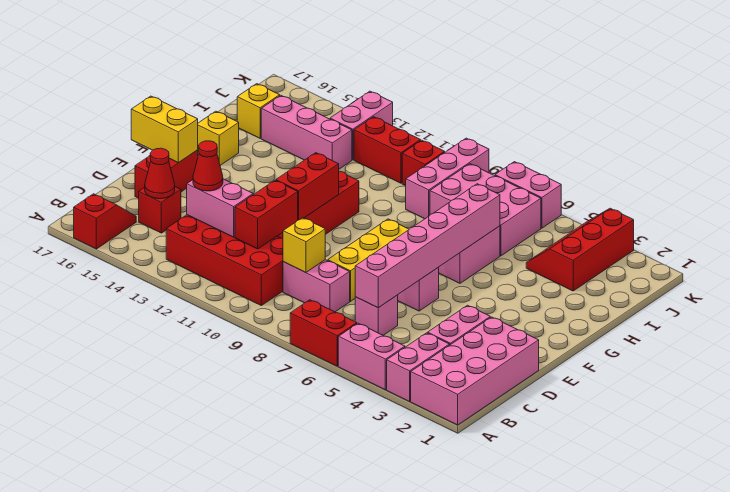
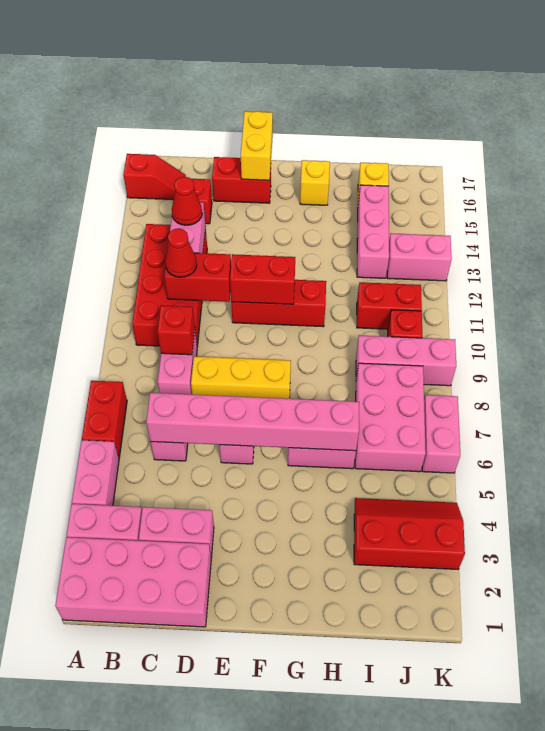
yellow brick C9 level 2 -> red brick C9 level 2
red cone C15 level 2 -> red cone C11 level 3
red brick J11:J12 level 1 -> red brick I11:J11 level 1

